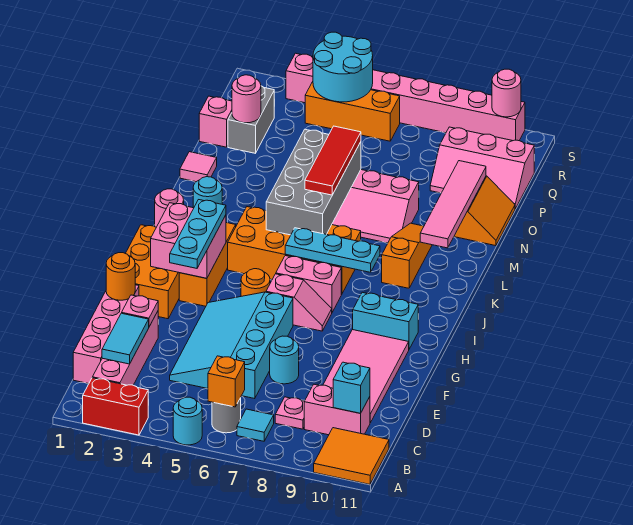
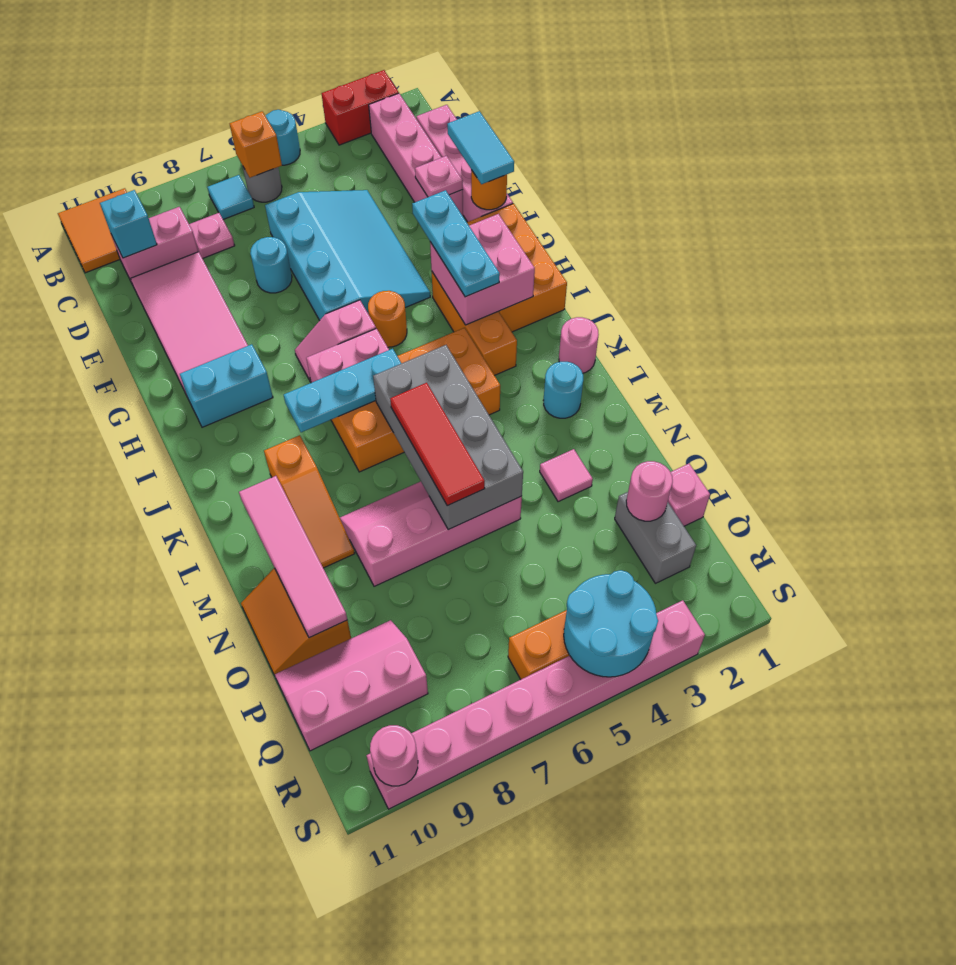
cyan tile C2:D2 level 2 -> cyan tile E1:F1 level 3
pink tile N1 level 1 -> pink tile N3 level 1

